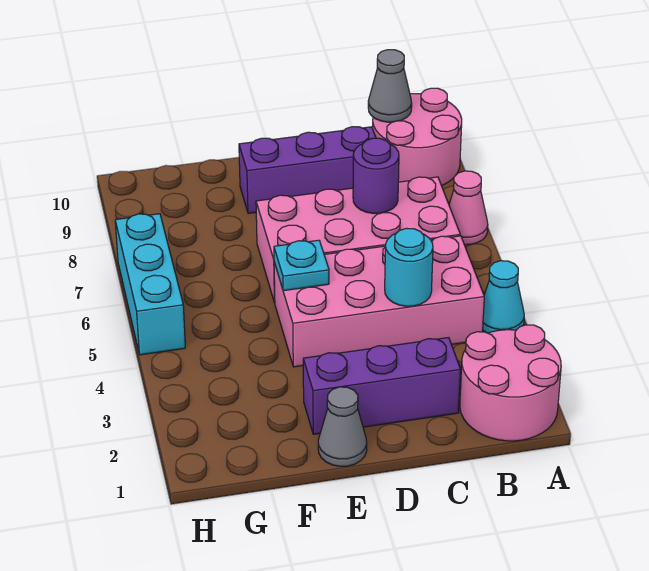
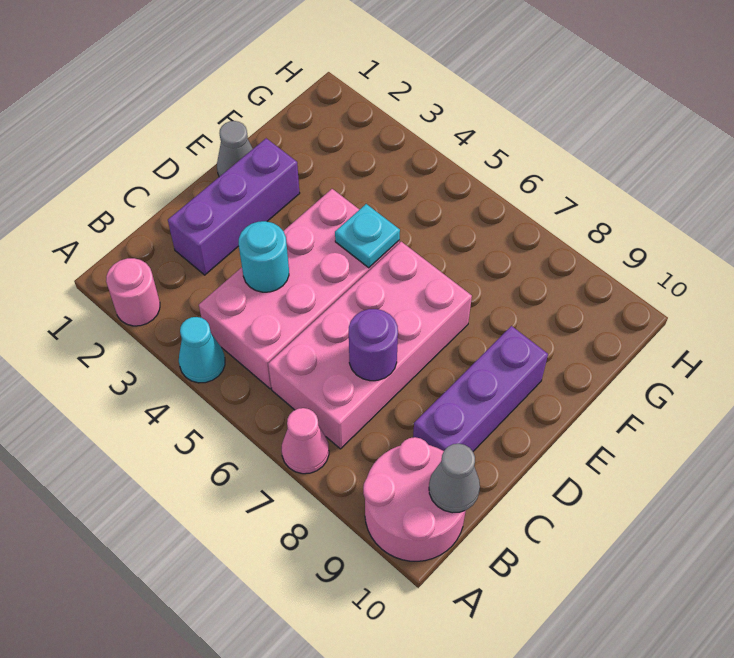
pink round brick A1:B2 level 1 -> pink round brick A2 level 1
cyan brick H5:H7 level 1 -> none

